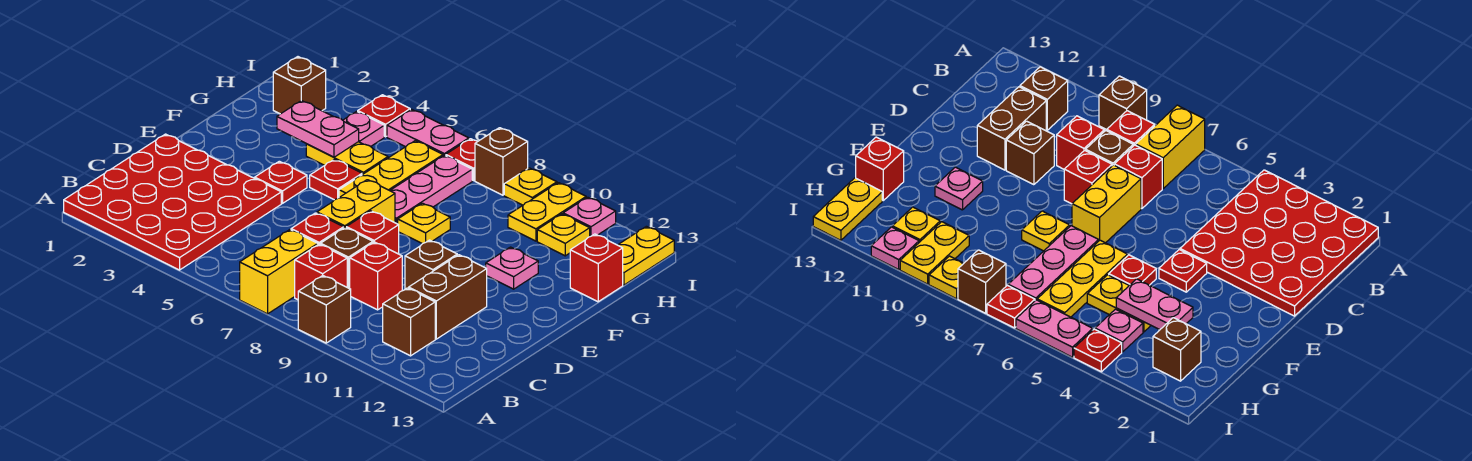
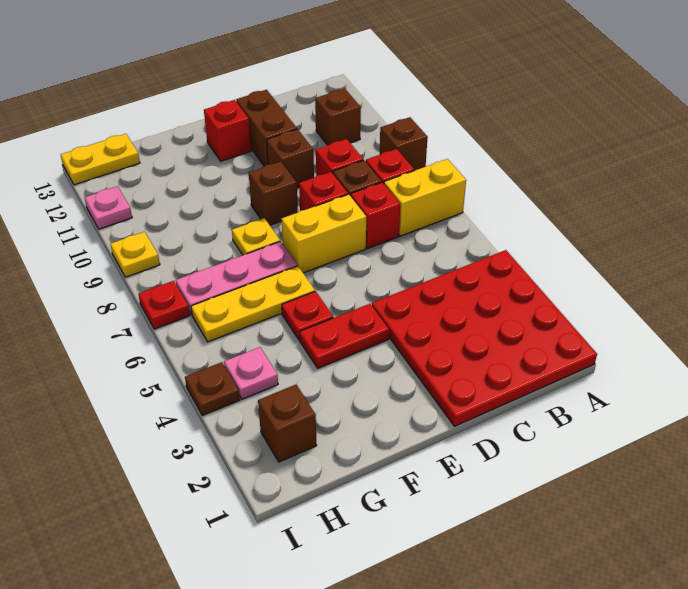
brown brick C11:D11 level 1 -> brown brick D11:D12 level 1
red plate E4 level 1 -> red plate E4:F4 level 1
pink plate F11 level 1 -> none
pink plate G3:G4 level 2 -> none
yellow plate G4:G5 level 1 -> none
red brick G13 level 1 -> red brick E12 level 1
yellow plate H10:I10 level 1 -> none
yellow plate H11 level 1 -> none
red plate I4 level 1 -> brown plate I4 level 1
pink plate I5:I6 level 1 -> none
brown brick I8 level 1 -> brown brick E9 level 1

